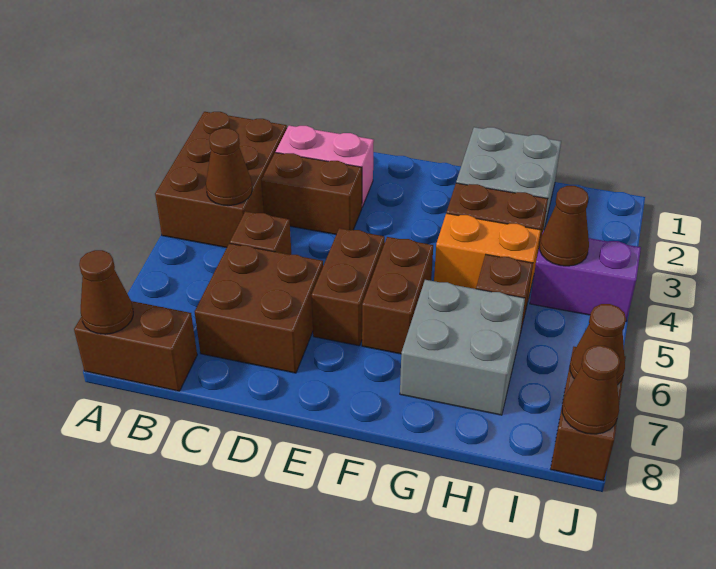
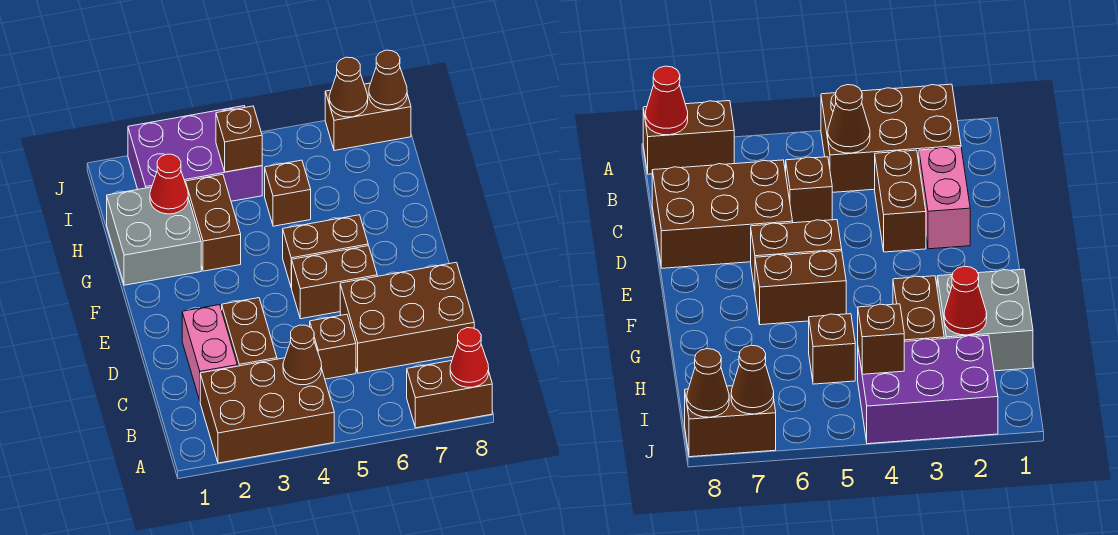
brown brick A8:B8 level 1 -> brown brick A7:A8 level 1
brown cone A8 level 2 -> red cone A8 level 2
brown brick C6:D7 level 1 -> brown brick C6:D8 level 1
orange brick G4:H4 level 1 -> none
grey brick G6:H7 level 1 -> none
none -> red cone H2 level 2
purple brick I4:J4 level 1 -> purple brick I2:J4 level 1
brown cone I4 level 2 -> brown brick I4 level 2

